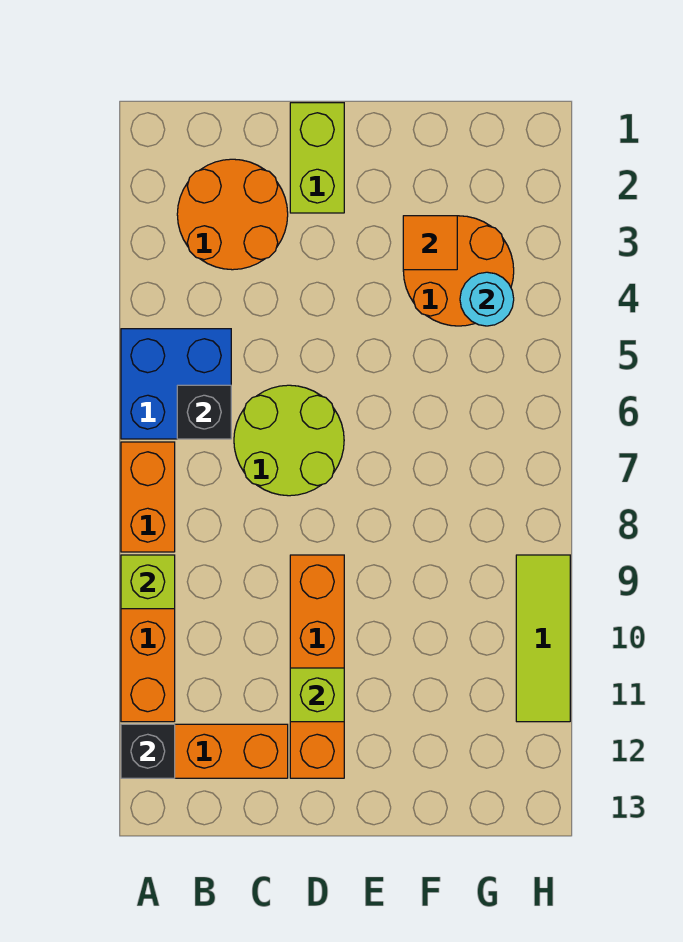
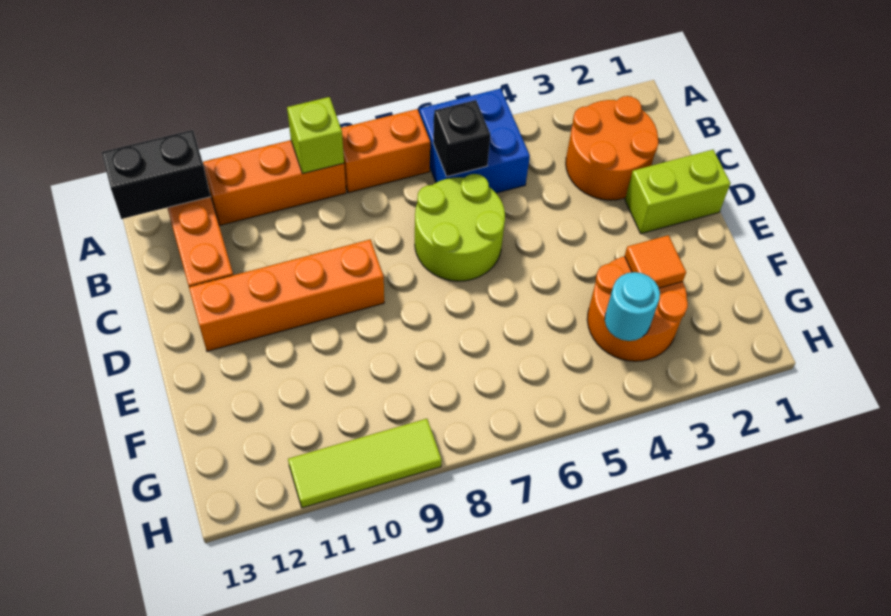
black brick A12 level 2 -> black brick A12:A13 level 2
lime brick D11 level 2 -> none

